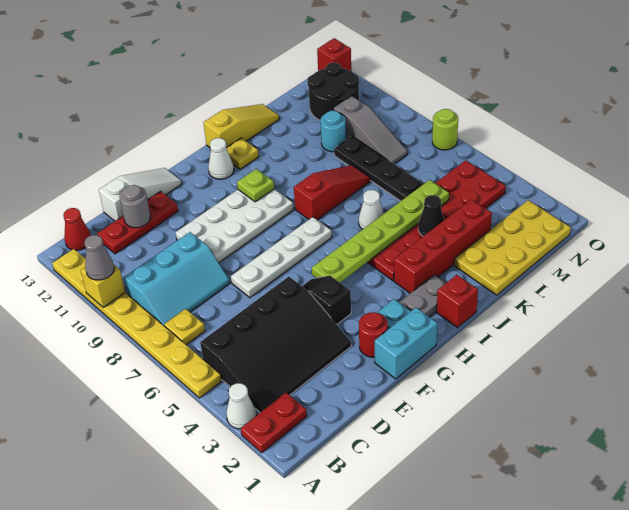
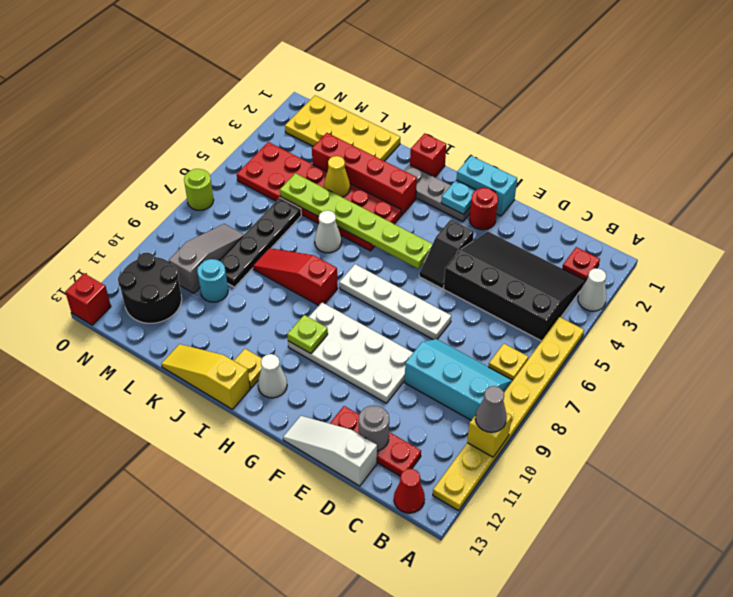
red plate A2:B2 level 1 -> red plate B2 level 1
black cone K4 level 2 -> yellow cone K4 level 2

